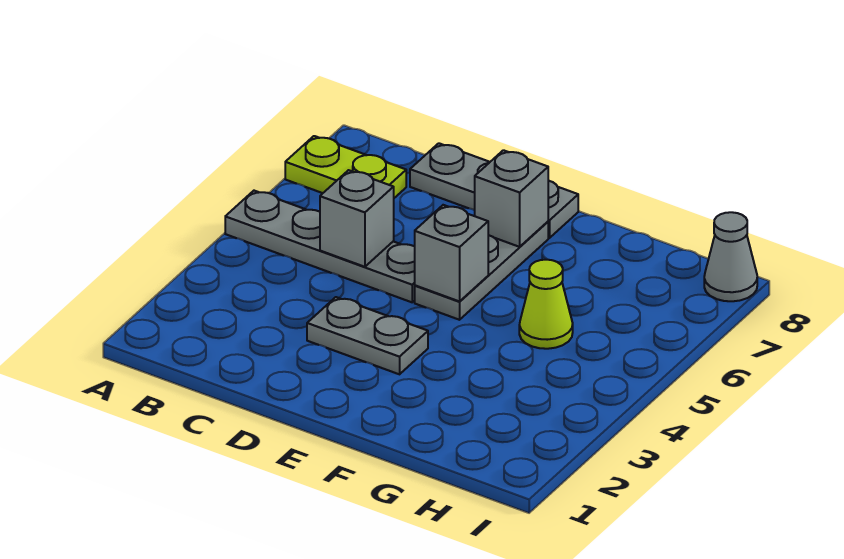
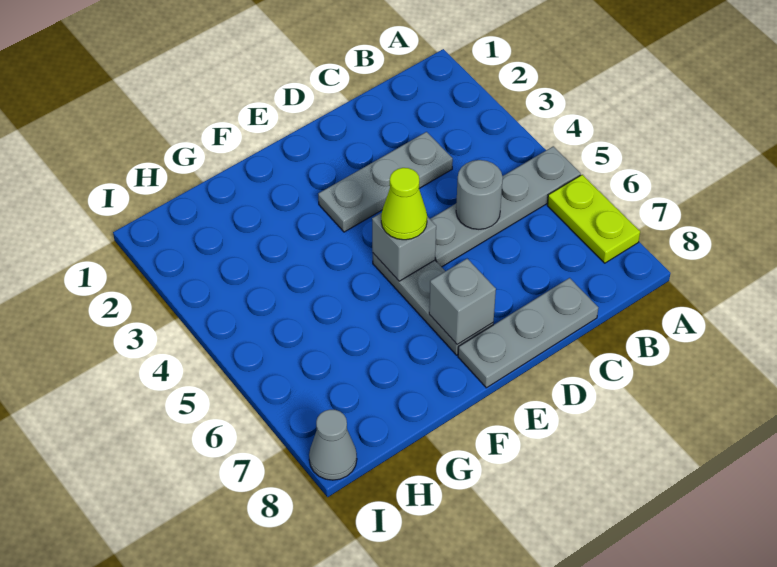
lime plate A7:B7 level 1 -> lime plate A6:A7 level 1
grey brick C5 level 2 -> grey round brick C5 level 2
grey plate D3:E3 level 1 -> grey plate C3:E3 level 1
lime cone G5 level 1 -> lime cone E5 level 3

